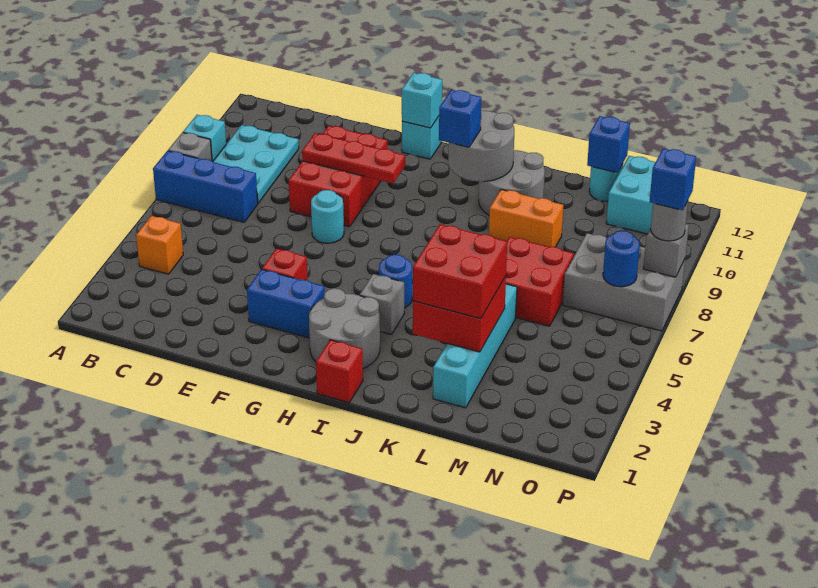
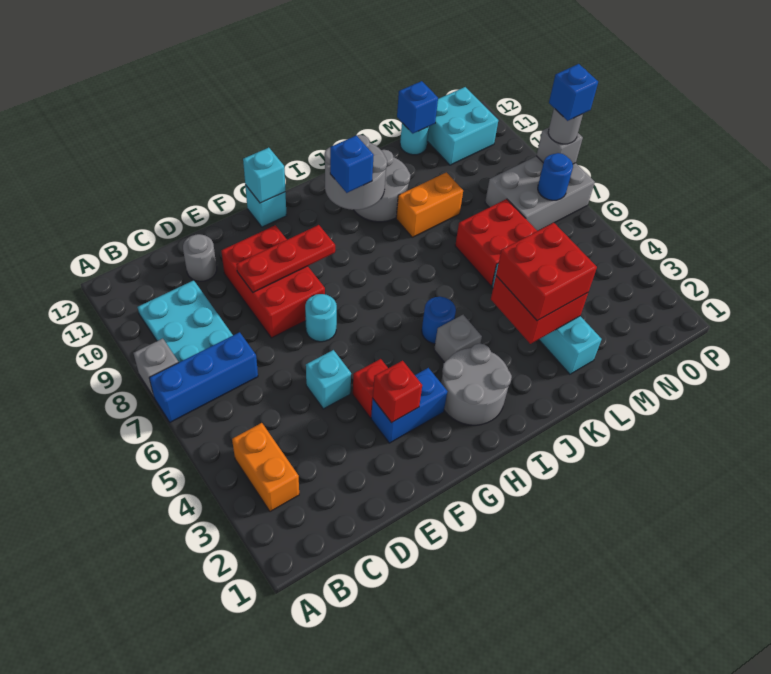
cyan brick A9 level 1 -> cyan brick E5 level 1
orange brick B4 level 1 -> orange brick B3:B4 level 1
none -> grey round brick D11 level 1
red brick I1 level 1 -> red brick F3 level 2

